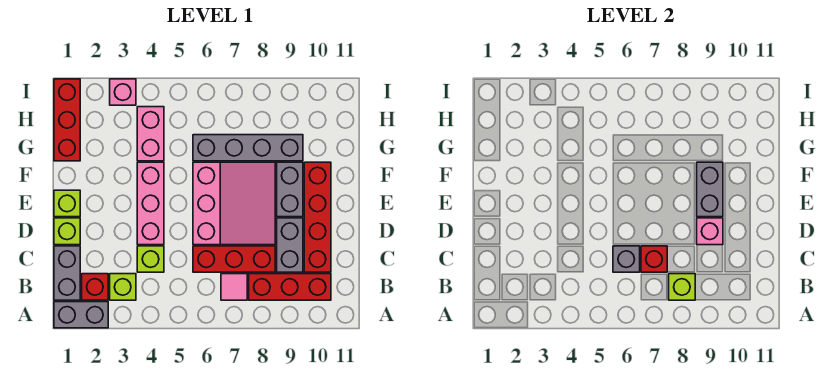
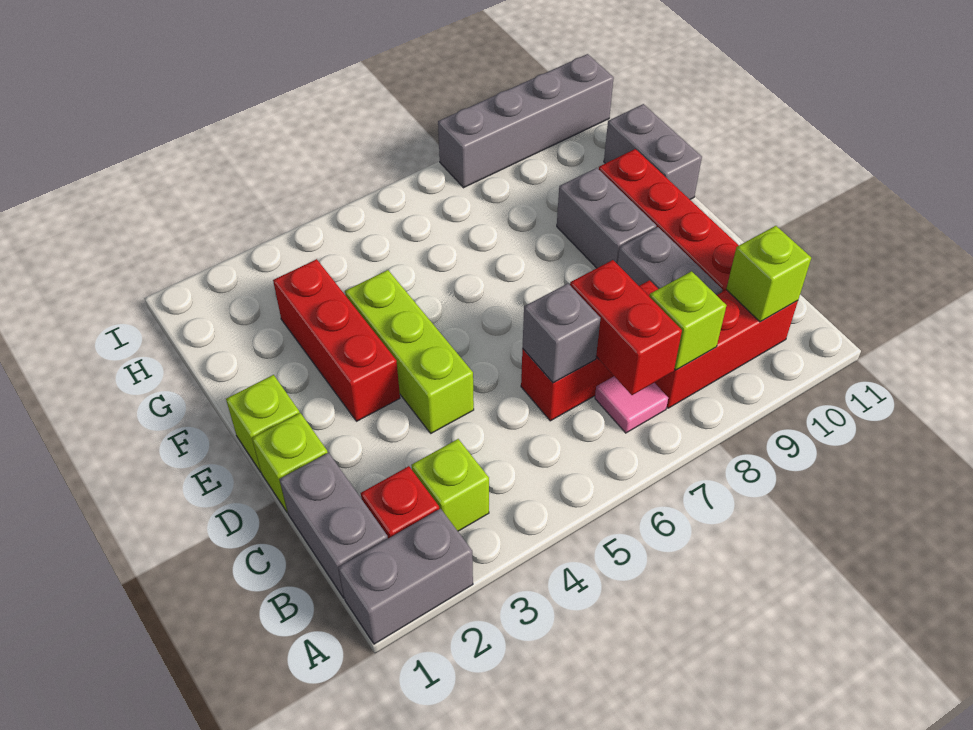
lime brick C4 level 1 -> lime brick B10 level 2
red brick C7 level 2 -> red brick B7:C7 level 2
pink brick D4:F4 level 1 -> lime brick D4:F4 level 1
pink slope D6:F8 level 1 top 6 -> none
pink brick D9 level 2 -> none
grey brick E9:F9 level 2 -> grey brick F11:G11 level 1
red brick G1:I1 level 1 -> red brick E3:G3 level 1
pink brick G4:H4 level 1 -> none
grey brick G6:G9 level 1 -> grey brick I8:I11 level 1
pink brick I3 level 1 -> none

